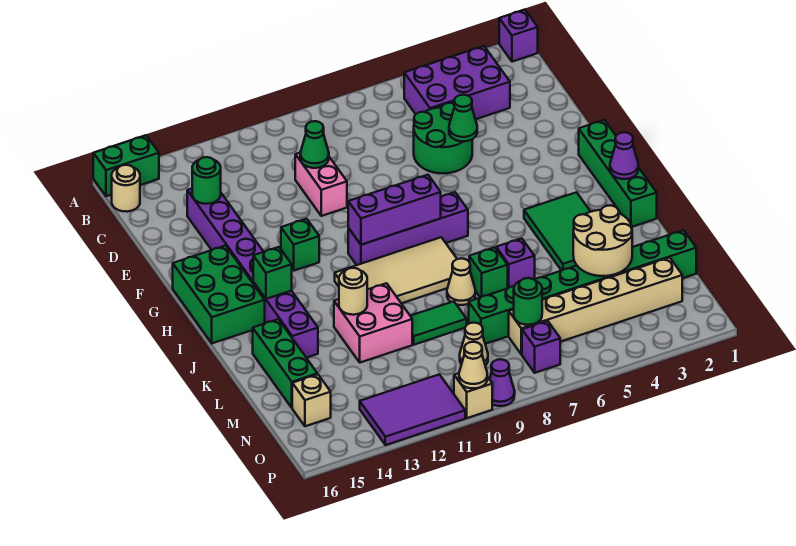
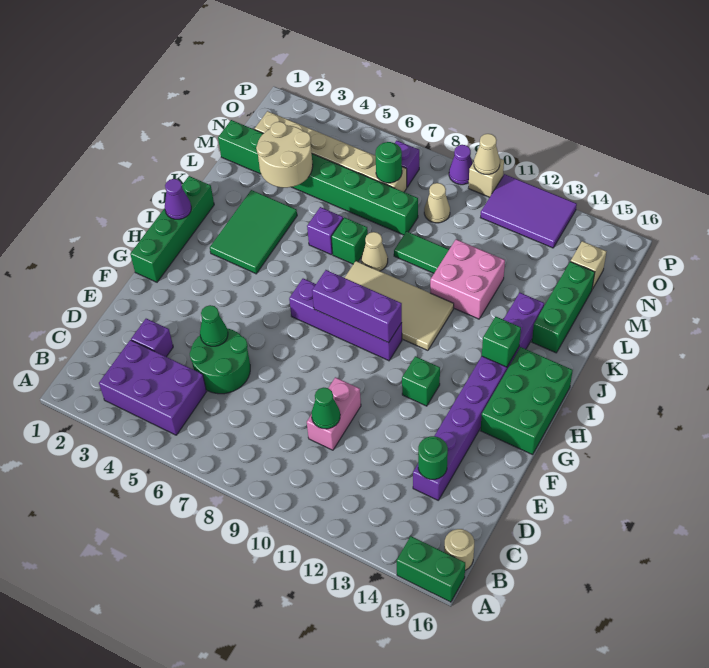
purple brick A1 level 1 -> purple brick D3 level 1
tan round brick K12 level 2 -> none

